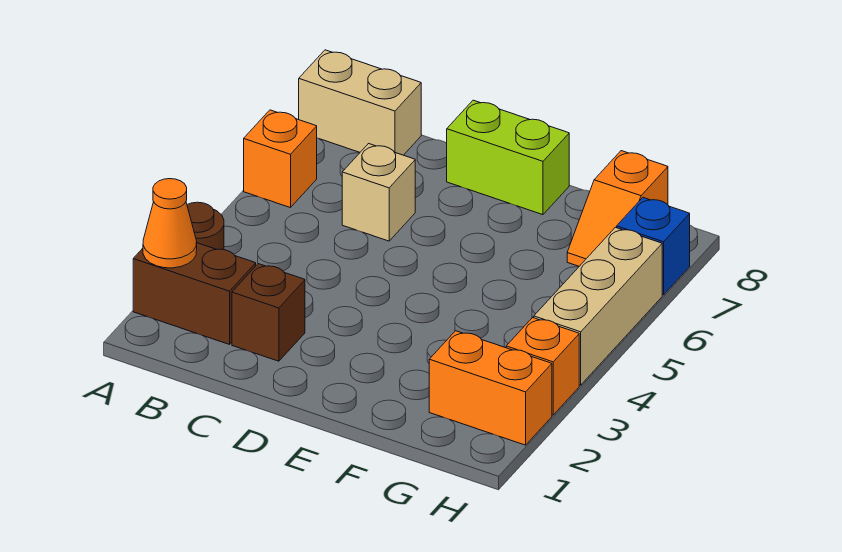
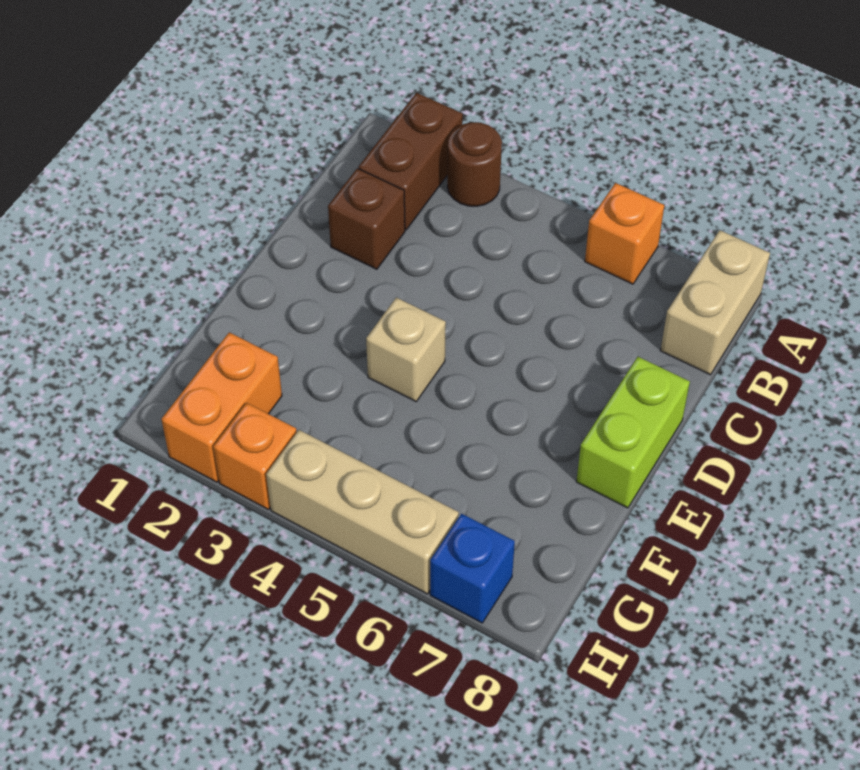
orange cone A2 level 2 -> none
tan brick C6 level 1 -> tan brick E4 level 1
orange slope G7:G8 level 1 top 8 -> none

